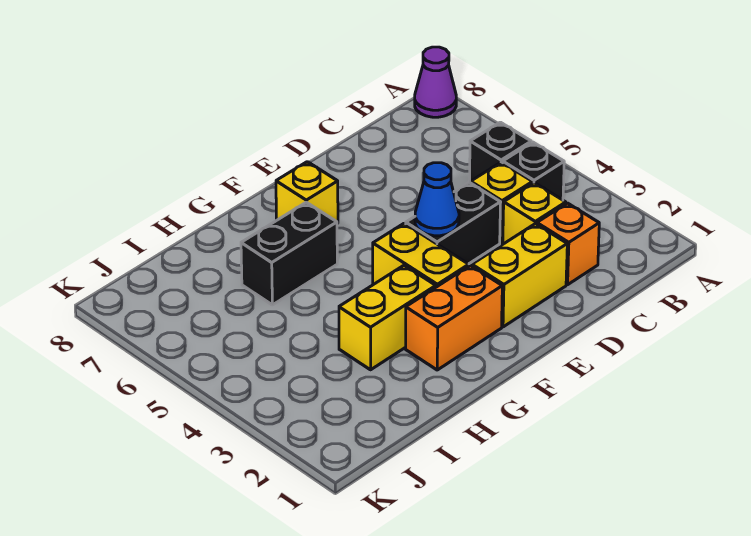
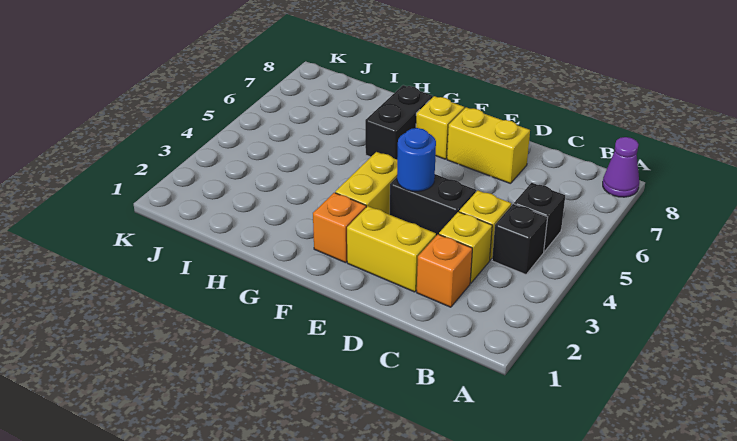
blue cone E4 level 2 -> blue round brick E4 level 2
orange brick F2:G2 level 1 -> orange brick F2 level 1
yellow brick G3:H3 level 1 -> yellow brick D7:E7 level 1
black brick G6:H6 level 1 -> black brick G6:G7 level 1

